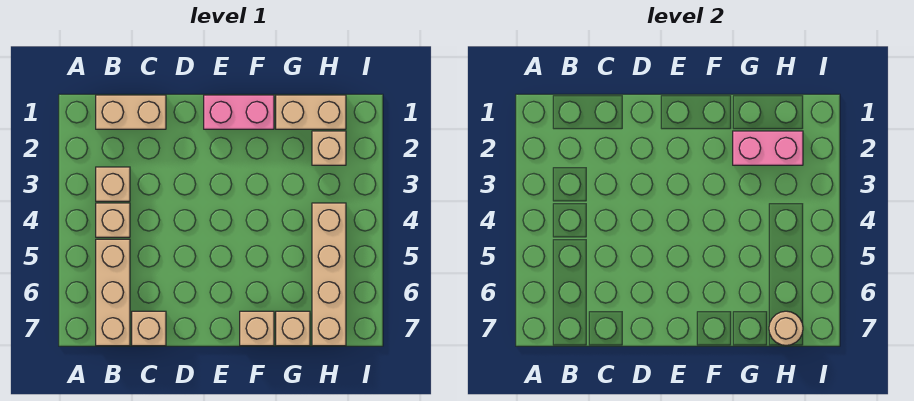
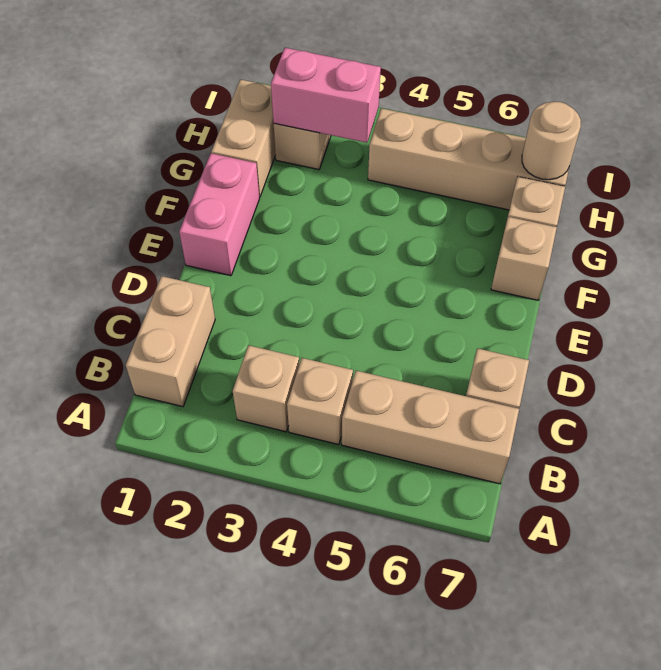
pink brick G2:H2 level 2 -> pink brick H2:H3 level 2

